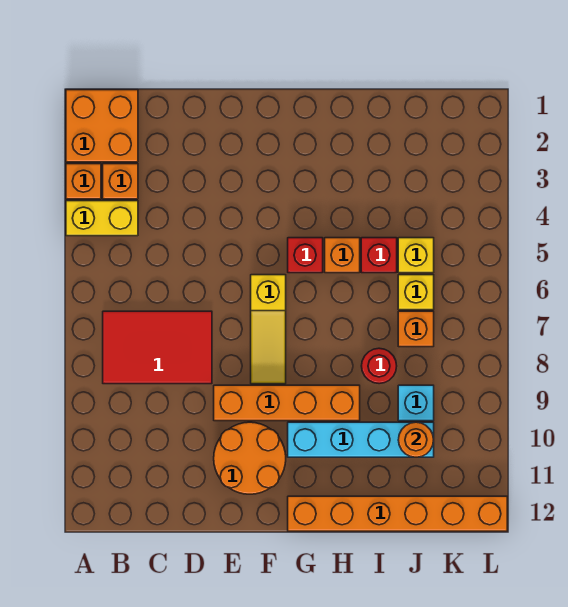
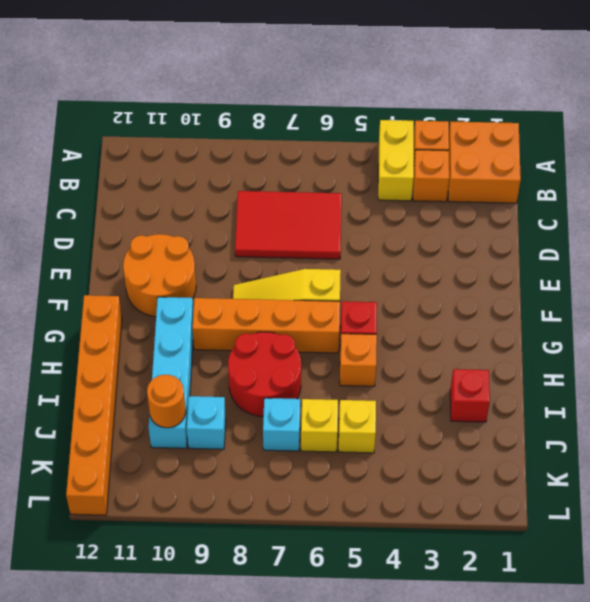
red tile B7:D8 level 1 -> red tile C6:D8 level 1
orange brick E9:H9 level 1 -> orange brick G6:G9 level 1
red brick I5 level 1 -> red brick I2 level 1
red round brick I8 level 1 -> red round brick H7:I8 level 1
orange brick J7 level 1 -> cyan brick J7 level 1

